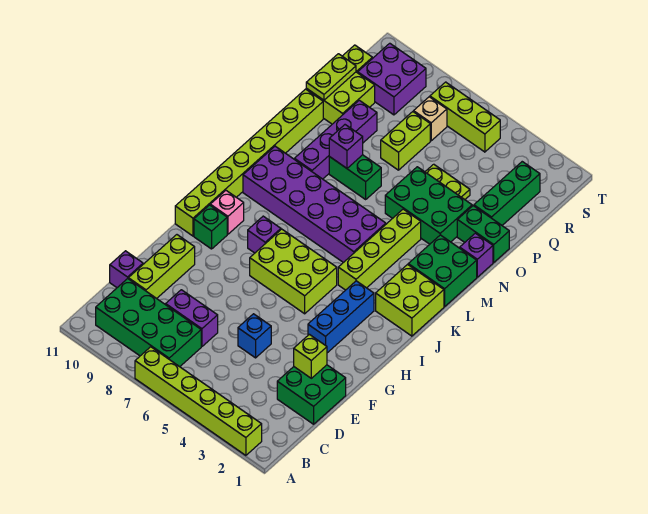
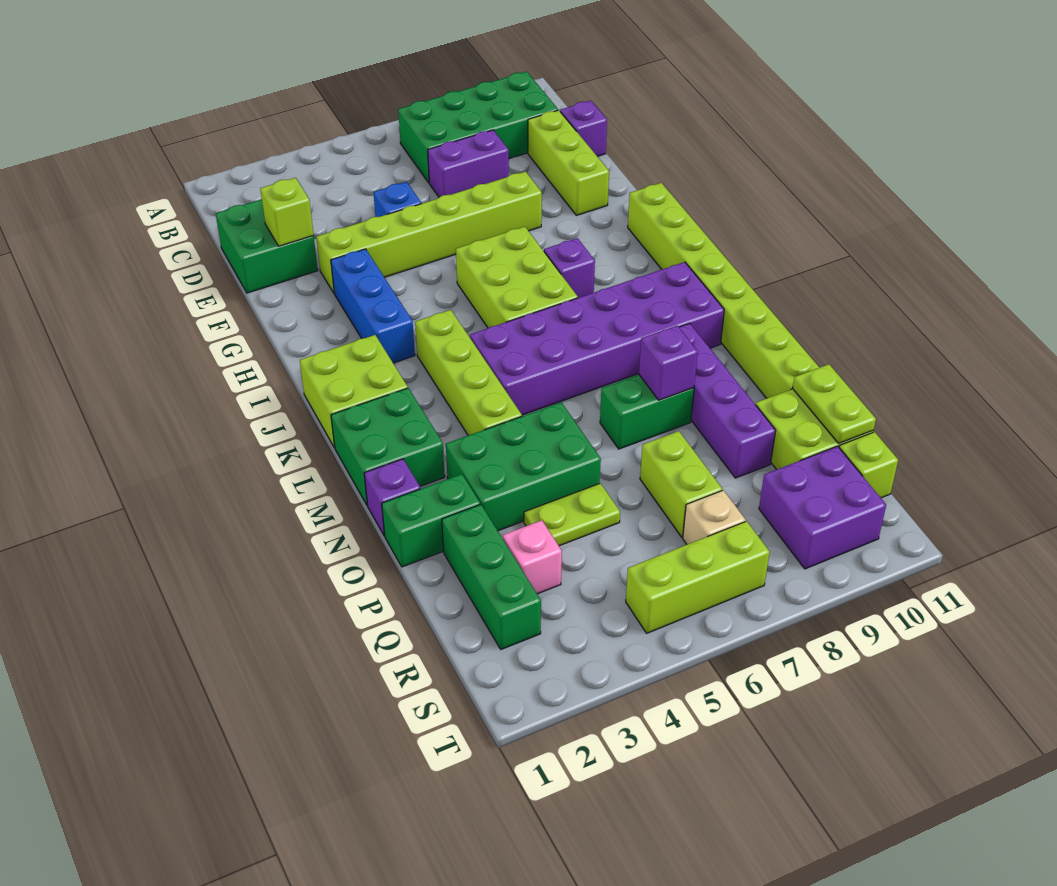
lime brick A2:A7 level 1 -> lime brick F3:F8 level 1
lime brick H5:I7 level 1 -> lime brick H6:J7 level 1
green brick H10 level 1 -> none
pink brick I10 level 1 -> pink brick Q3 level 1

